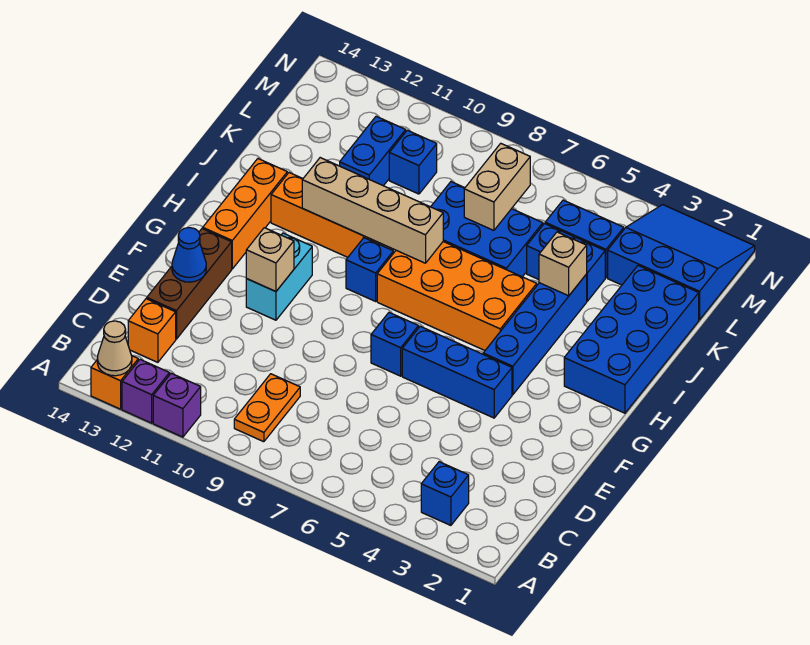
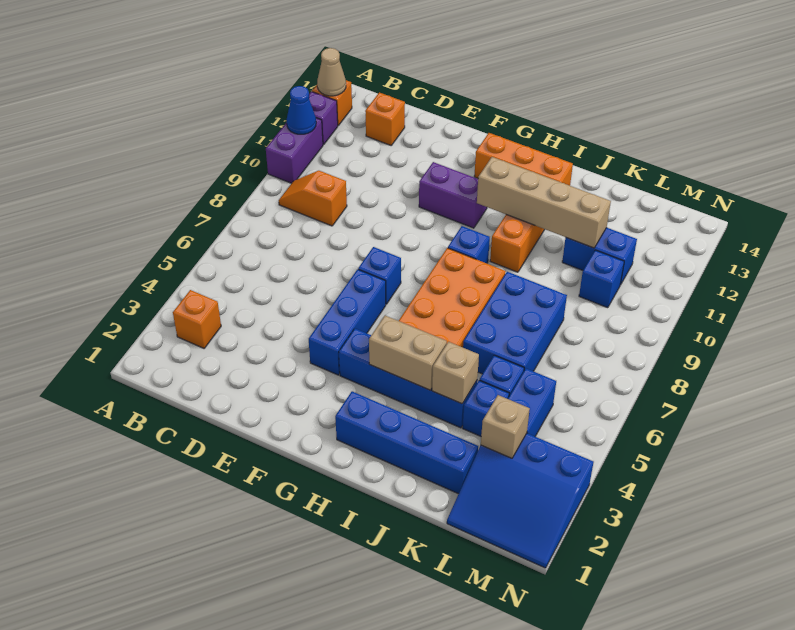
purple brick A11 level 1 -> purple brick A10:A11 level 1
blue brick B3 level 1 -> orange brick B3 level 1
orange plate B9:C9 level 1 -> orange slope B9:C9 level 1 top C
brown brick D13:F13 level 1 -> none
blue cone E13 level 2 -> blue cone A11 level 2
cyan brick F11:G11 level 1 -> purple brick F11:G11 level 1
tan brick F11 level 2 -> tan brick L3 level 2
blue brick H1:K2 level 1 -> blue brick H2:K2 level 1
tan brick I8:I11 level 2 -> tan brick H11:K11 level 2
tan brick K7:L7 level 2 -> tan brick H4:I4 level 2
blue slope L1:N3 level 1 top L -> blue slope L1:N3 level 1 top 3

